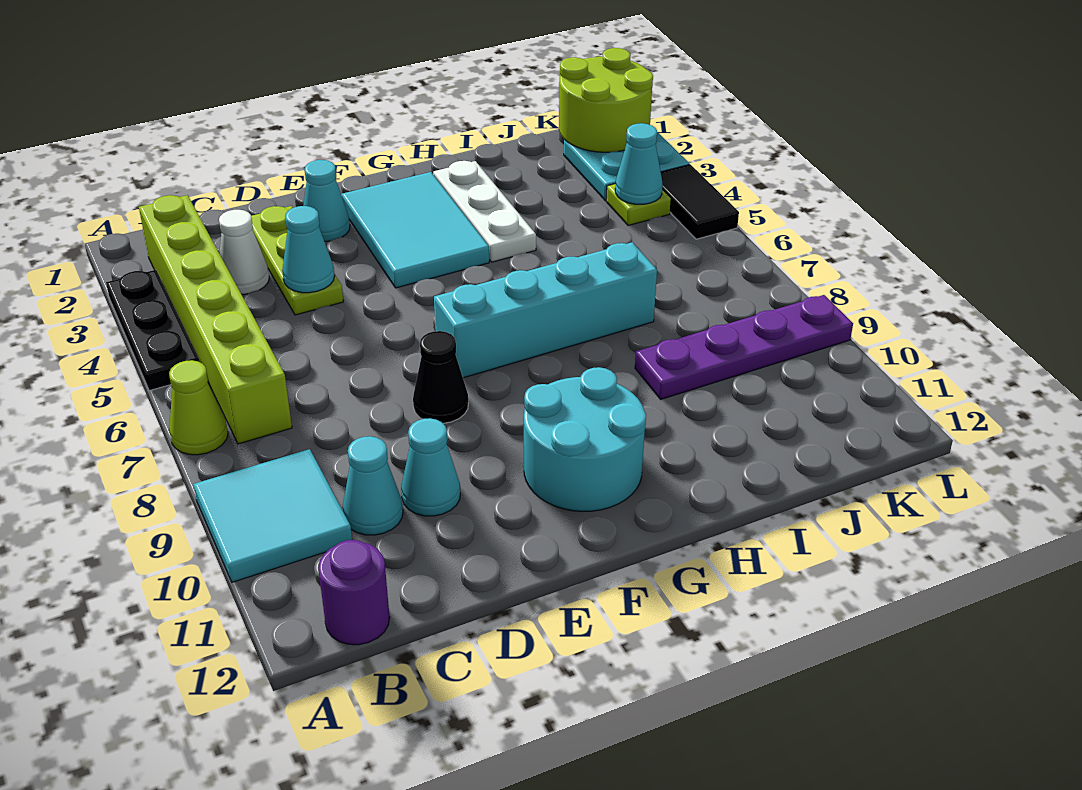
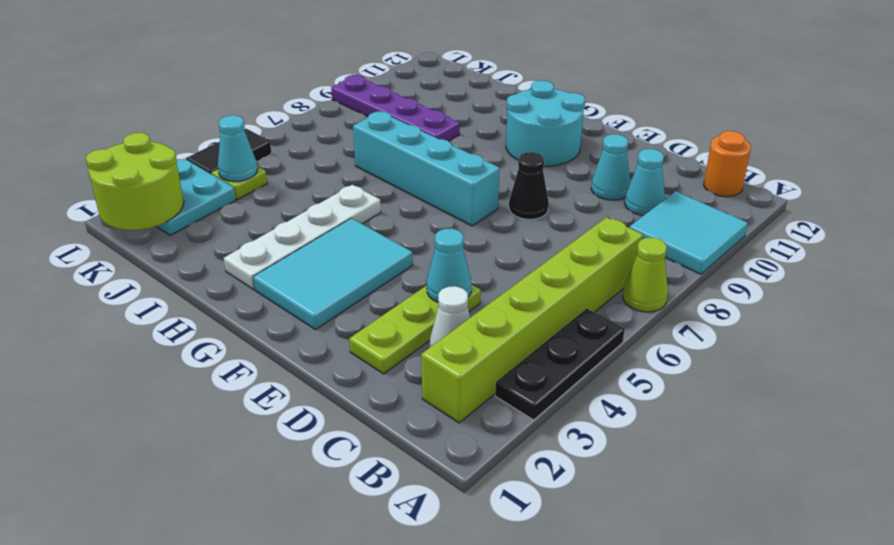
purple round brick B12 level 1 -> orange round brick B12 level 1
cyan cone E2 level 1 -> none
white plate H2:H4 level 1 -> white plate H2:H5 level 1

